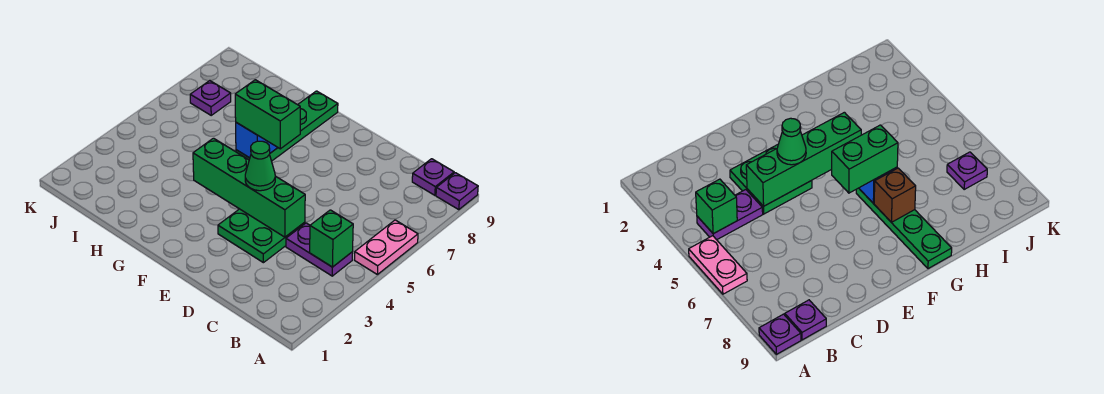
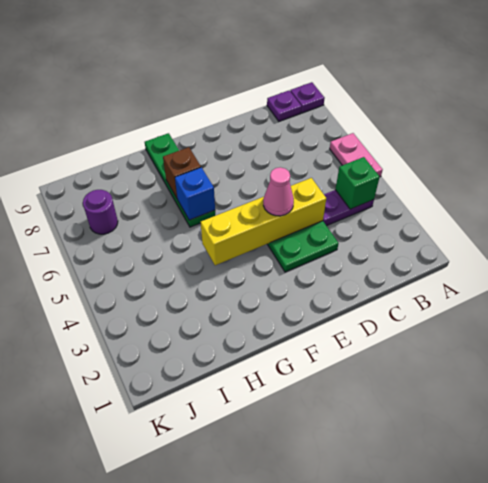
green brick D4:G4 level 2 -> yellow brick D4:G4 level 2
green cone E4 level 3 -> pink cone E4 level 3
green brick F6:G6 level 3 -> none
purple plate J7 level 1 -> purple round brick J7 level 1

